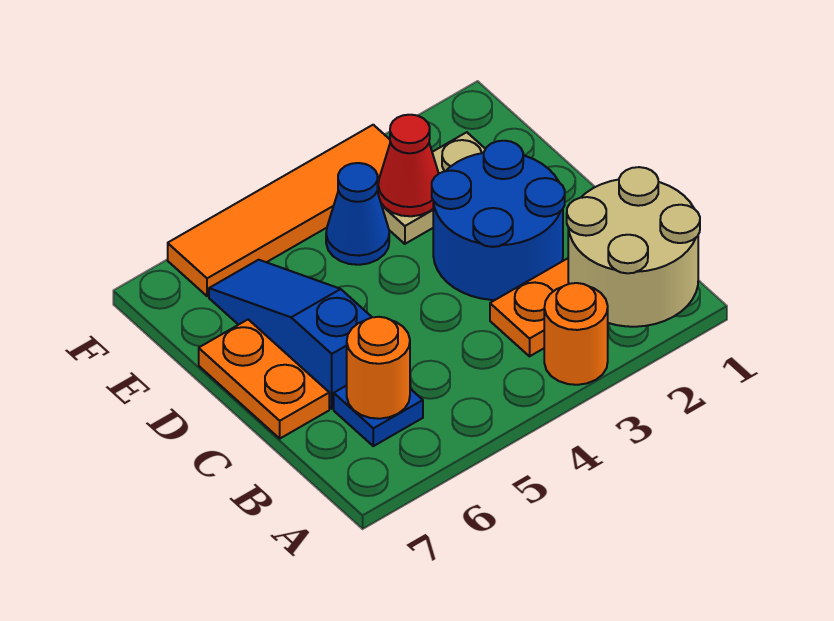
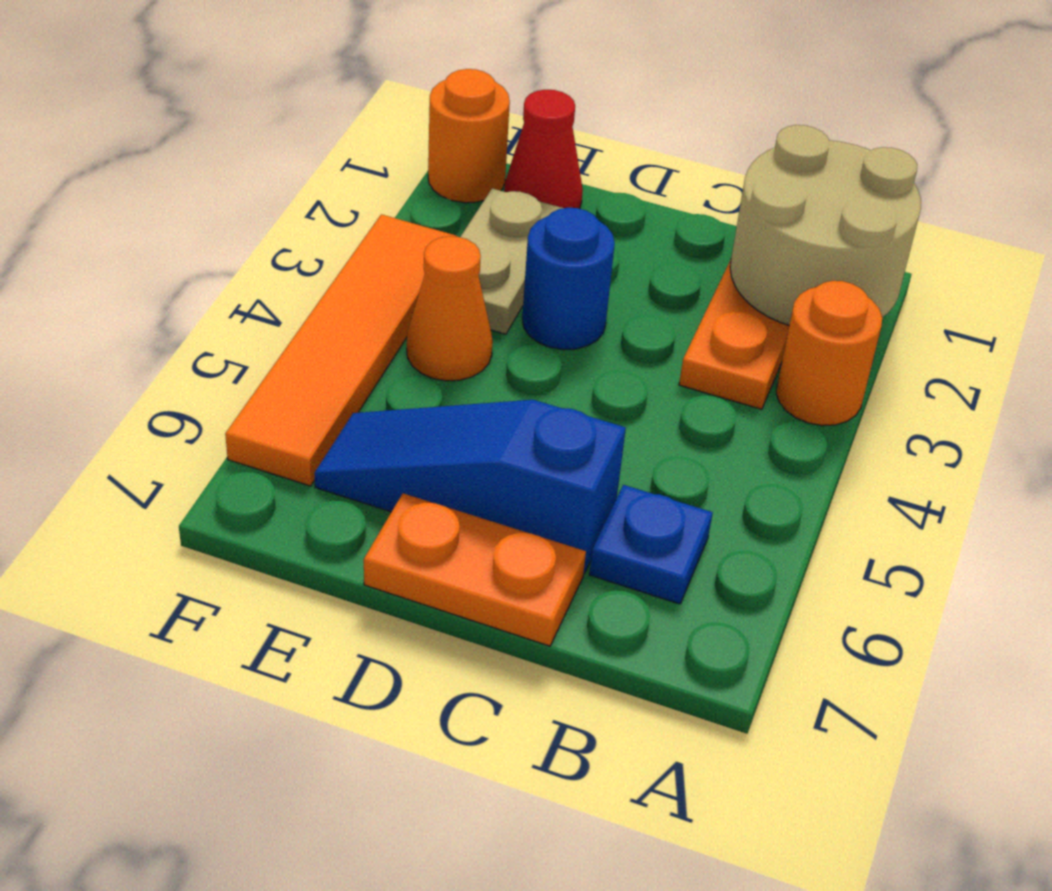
orange round brick B6 level 2 -> orange round brick F1 level 1
blue round brick C2:D3 level 1 -> blue round brick D3 level 1
red cone E3 level 2 -> red cone E1 level 1
blue cone E4 level 1 -> orange cone E4 level 1

